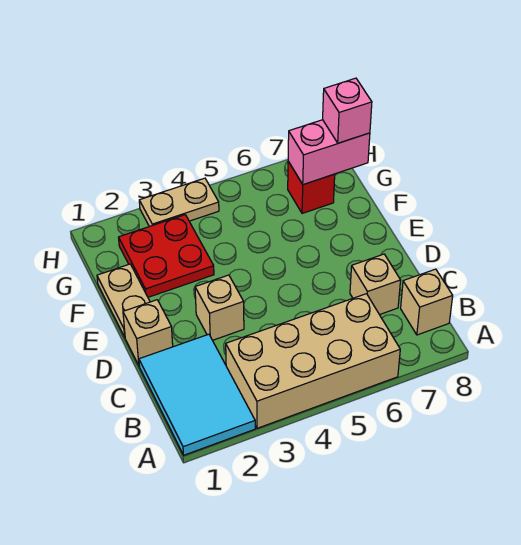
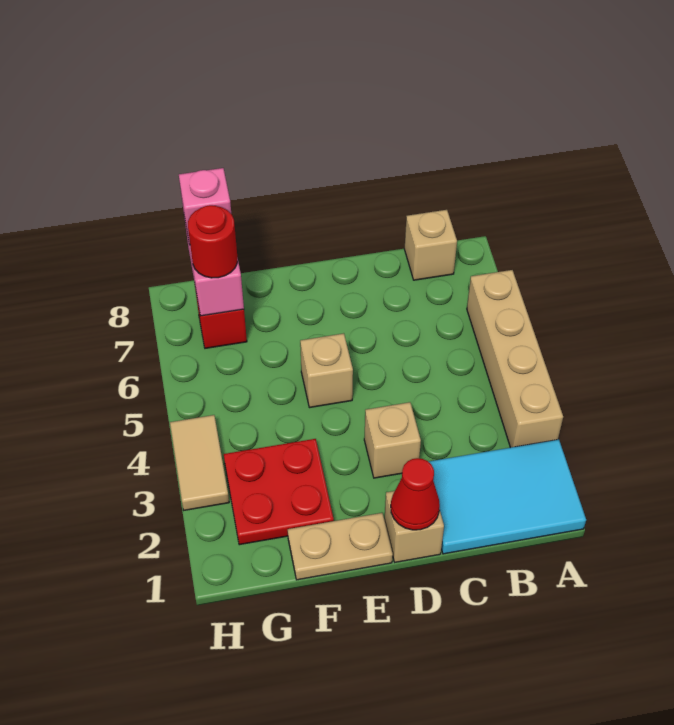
tan brick A3:B6 level 1 -> tan brick A3:A6 level 1
tan brick C7 level 1 -> tan brick E5 level 1
none -> red cone D1 level 2
none -> red round brick G7 level 3
tan plate H3:H4 level 1 -> tan tile H3:H4 level 1

